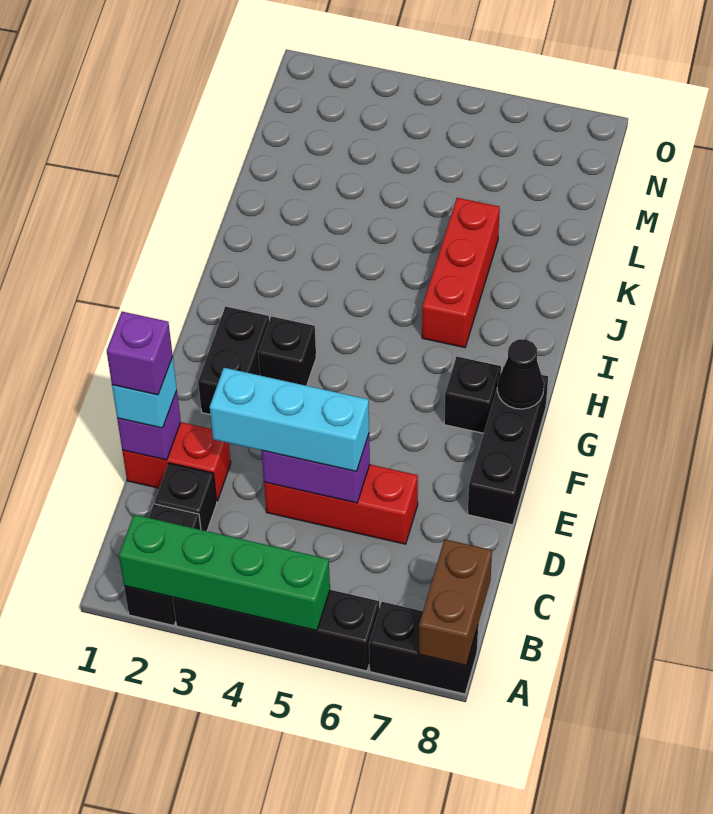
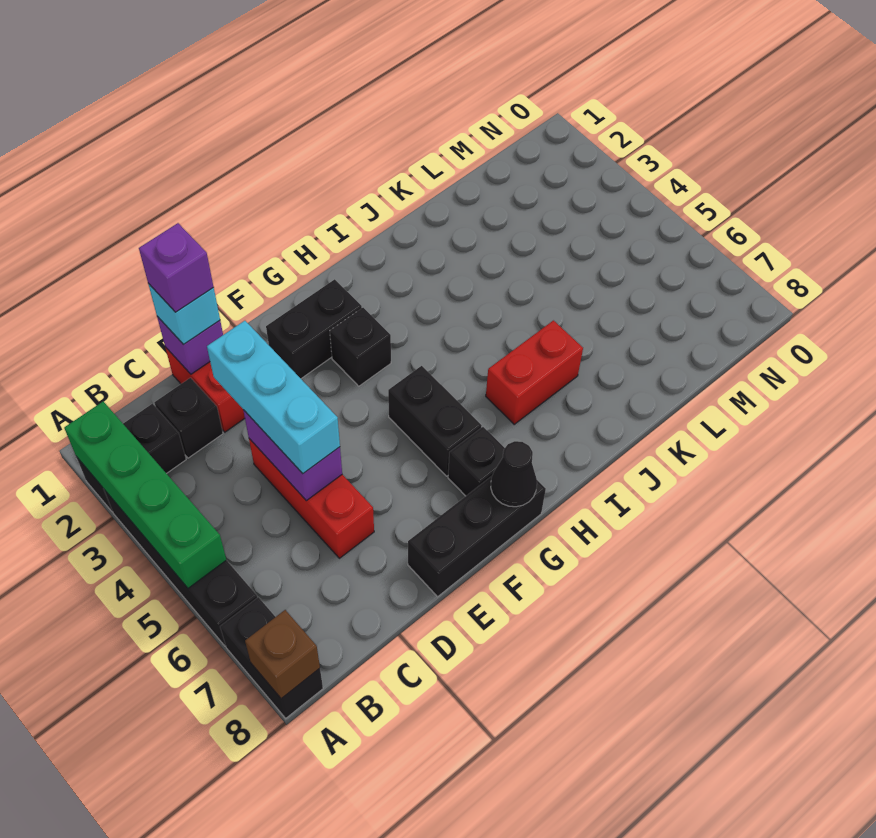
brown brick A8:B8 level 2 -> brown brick A8 level 2
none -> black brick G5:G6 level 1
red brick I6:K6 level 1 -> red brick I6:J6 level 1

